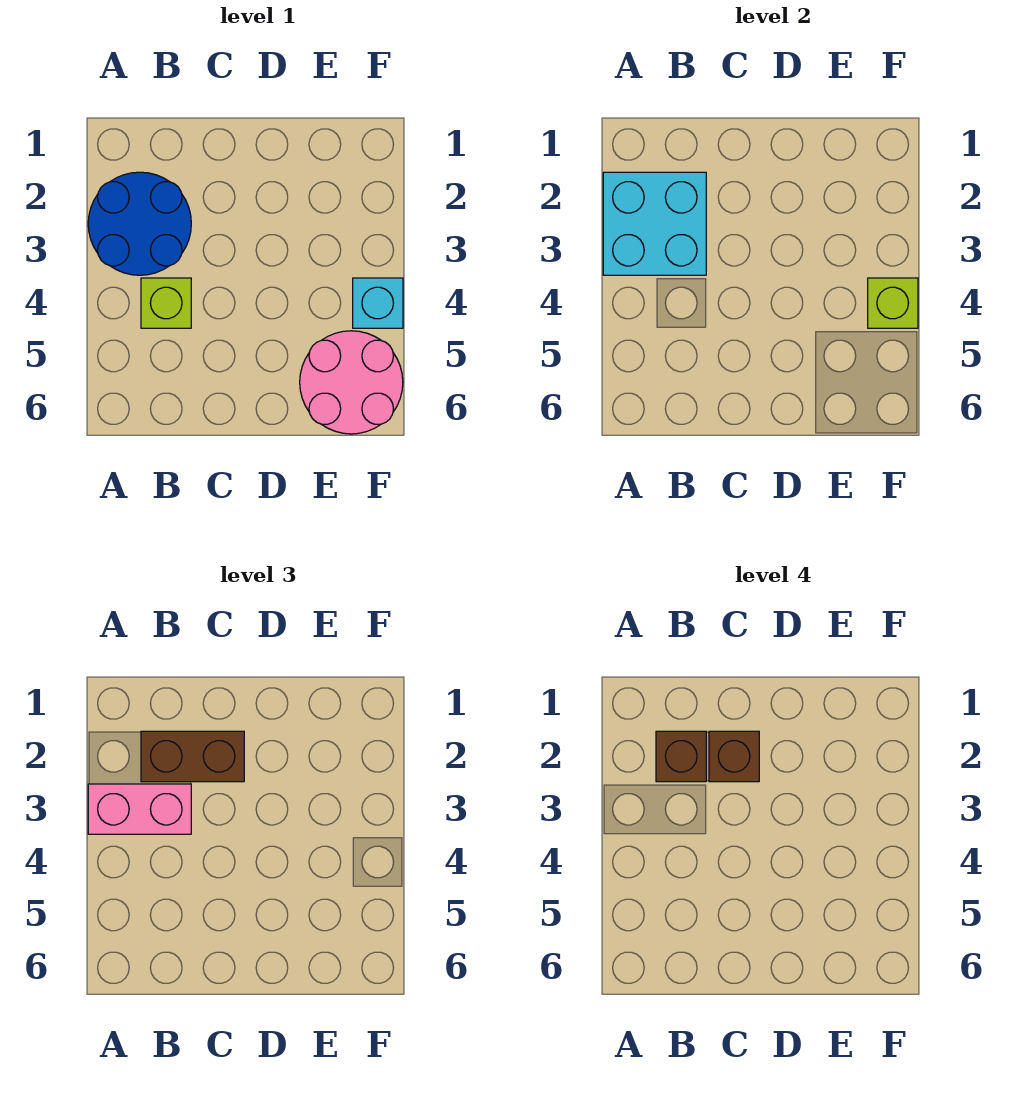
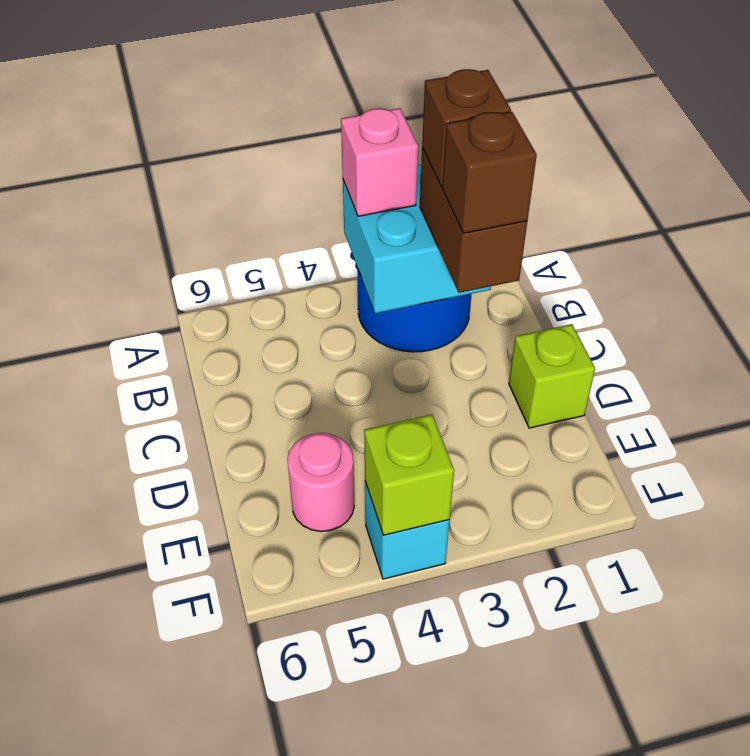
pink brick A3:B3 level 3 -> pink brick A3 level 3
lime brick B4 level 1 -> lime brick D1 level 1
pink round brick E5:F6 level 1 -> pink round brick E5 level 1

